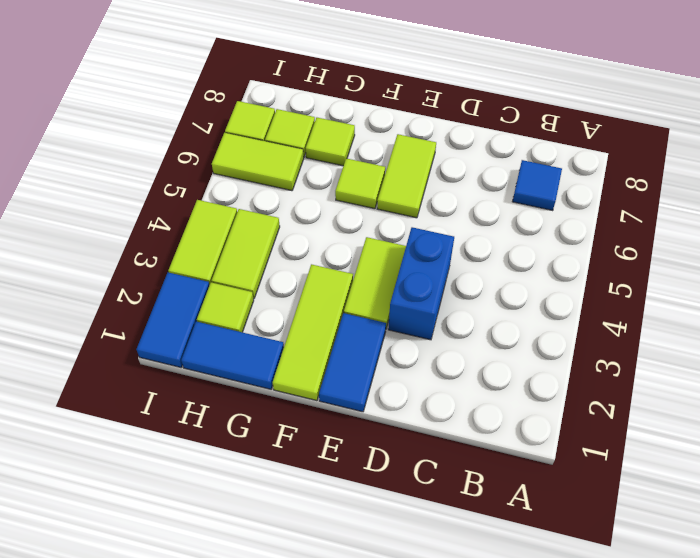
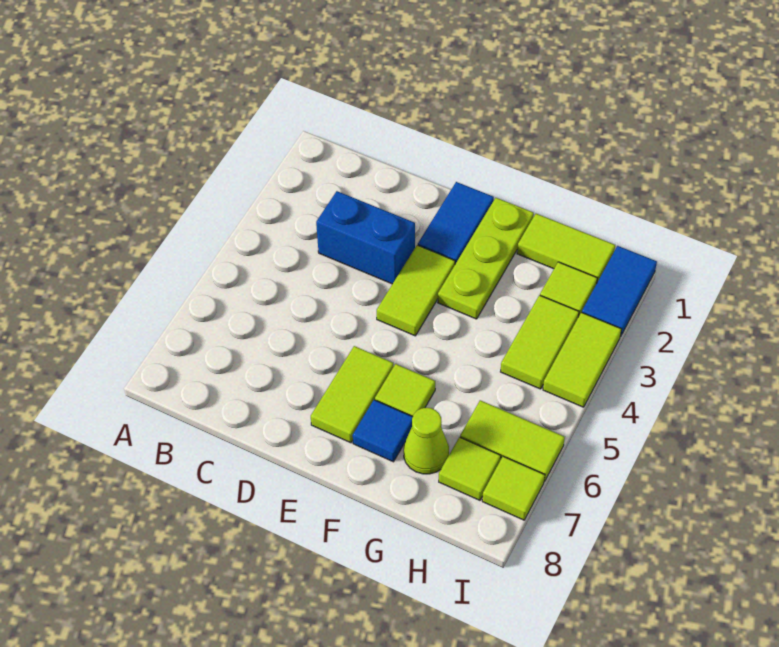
blue tile B7 level 1 -> blue tile F7 level 1
blue brick D3:D4 level 1 -> blue brick C3:D3 level 1
lime tile F1:F3 level 1 -> lime plate F1:F3 level 1
blue tile G1:H1 level 1 -> lime tile G1:H1 level 1
lime tile G7 level 1 -> lime cone G7 level 1

